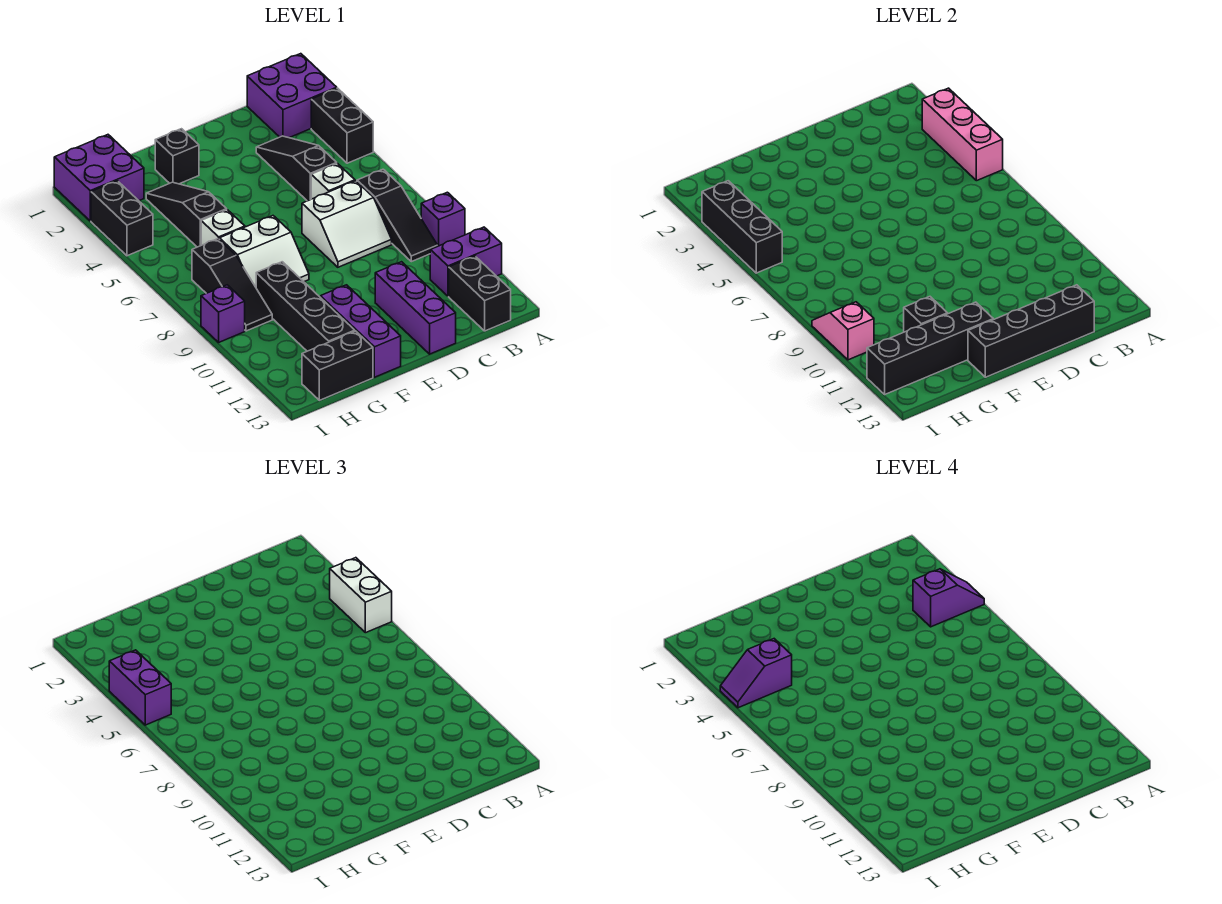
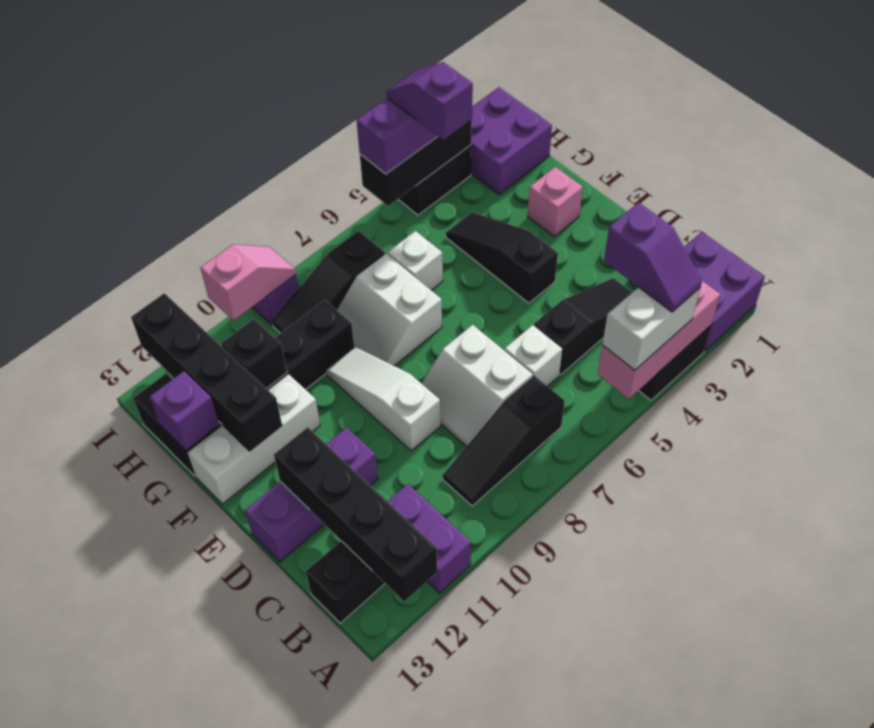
purple brick A9 level 1 -> purple brick G13 level 2
black brick C13:F13 level 2 -> black brick A12:D12 level 2
none -> white slope D9:F9 level 1 top D
black brick F2 level 1 -> pink brick F2 level 1
purple brick F11:F13 level 1 -> white brick F11:F13 level 1
black slope G3:G5 level 1 top 5 -> black slope E4:G4 level 1 top E

